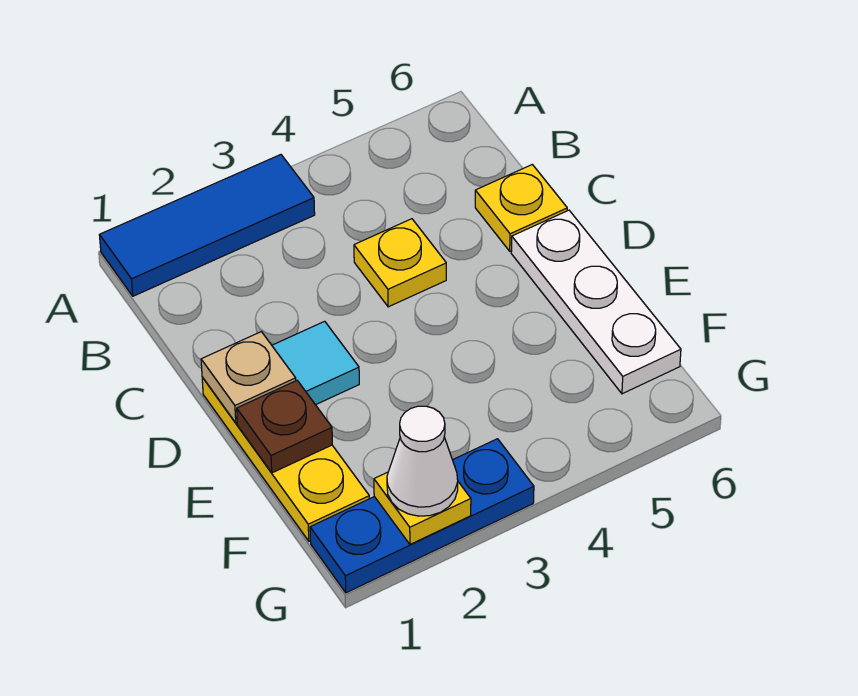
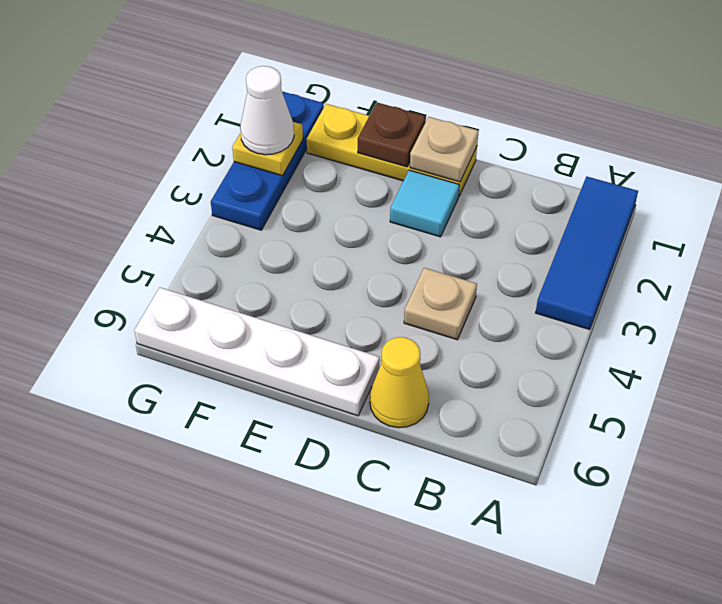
yellow plate C4 level 1 -> tan plate C4 level 1
yellow plate C6 level 1 -> yellow cone C6 level 1
white plate D6:F6 level 1 -> white plate D6:G6 level 1

